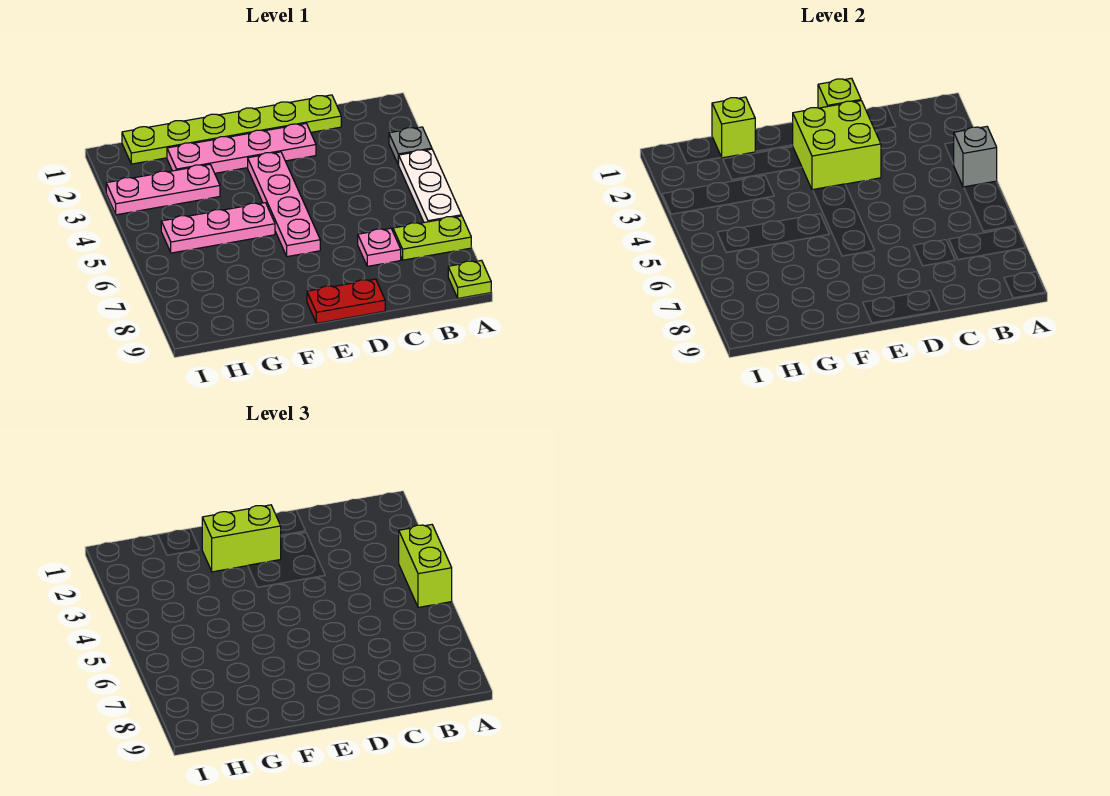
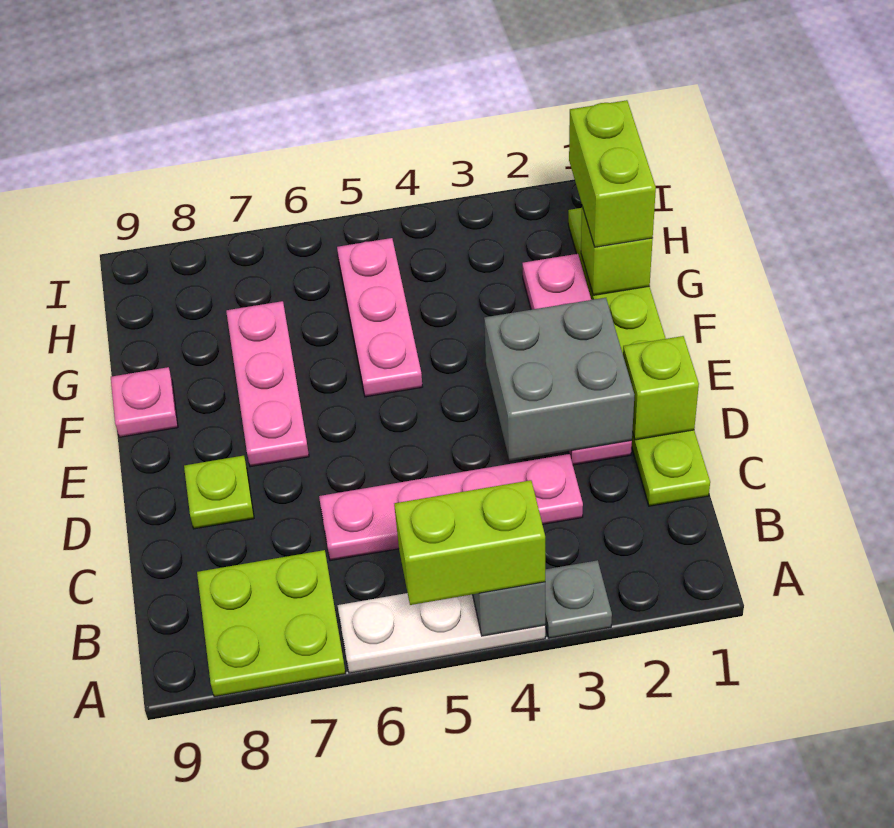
lime plate A7:B7 level 1 -> lime plate A7:B8 level 1
lime plate A9 level 1 -> lime plate D8 level 1
pink plate C7 level 1 -> pink plate F9 level 1
lime brick D2:E3 level 2 -> grey brick D2:E3 level 2
red plate D9:E9 level 1 -> none
lime brick E2:F2 level 3 -> lime brick G1:H1 level 3
pink plate E3:E6 level 1 -> pink plate C3:C6 level 1
pink plate G3:I3 level 1 -> pink plate E7:G7 level 1

